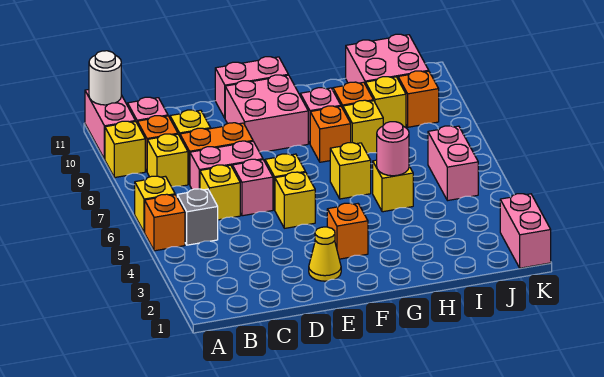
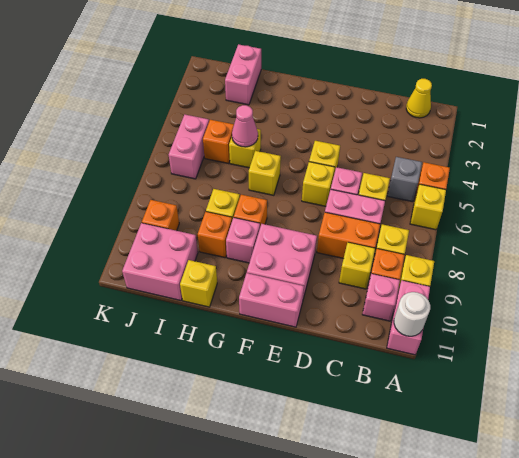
yellow cone E2 level 1 -> yellow cone B1 level 1
orange brick F3 level 1 -> orange brick I5 level 1
pink round brick H5 level 2 -> pink cone H5 level 2
yellow brick I9 level 1 -> yellow brick H11 level 1
pink brick K1:K2 level 1 -> pink brick I1:I2 level 1

